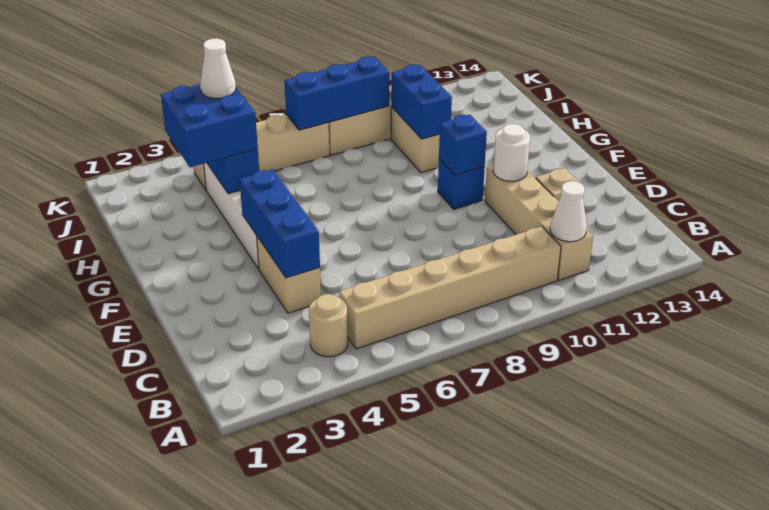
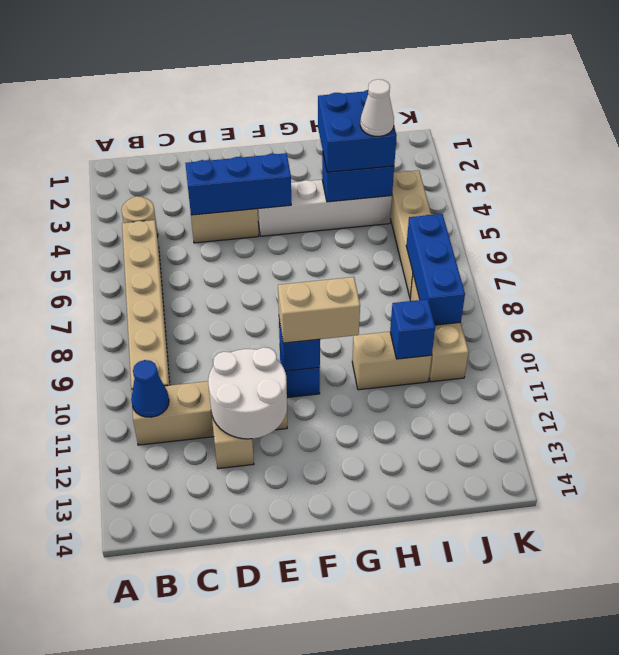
white cone B11 level 2 -> blue cone B11 level 2
white round brick E11 level 2 -> white round brick D11:E12 level 2
none -> tan brick F10:G10 level 3
blue brick H10:I10 level 2 -> blue brick I10 level 2

